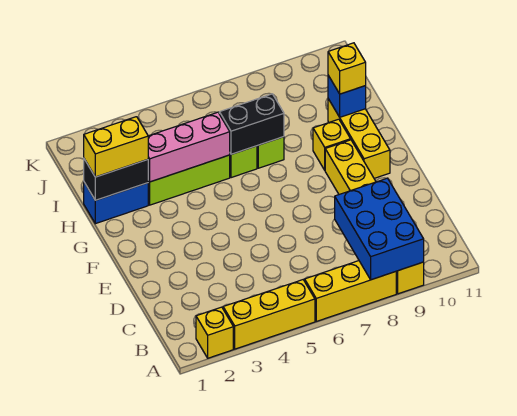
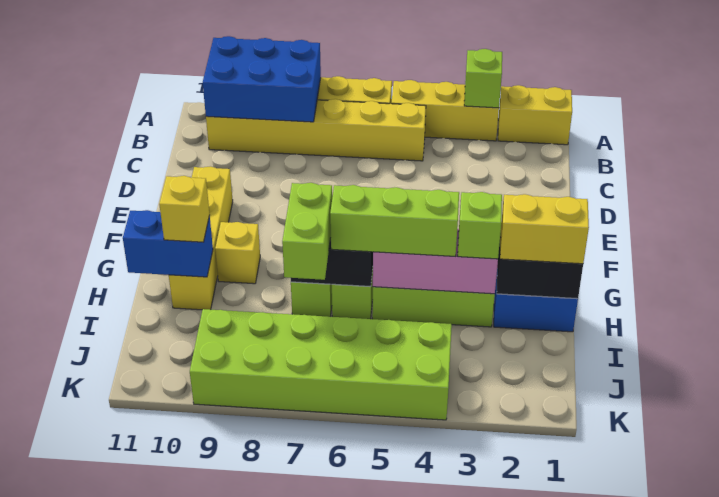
yellow brick A2 level 1 -> yellow brick A1:A2 level 1
none -> lime brick A3 level 2
blue brick A8:C9 level 2 -> blue brick A8:B10 level 2
yellow brick A9:F9 level 1 -> yellow brick B5:B10 level 1
yellow brick F10:H10 level 1 -> yellow brick E10:H10 level 1
none -> lime brick H3 level 3
none -> lime brick H4:H6 level 3
none -> lime brick H7:I7 level 3
blue brick H10 level 2 -> blue brick H10:H11 level 2
none -> lime brick J4:K9 level 1

